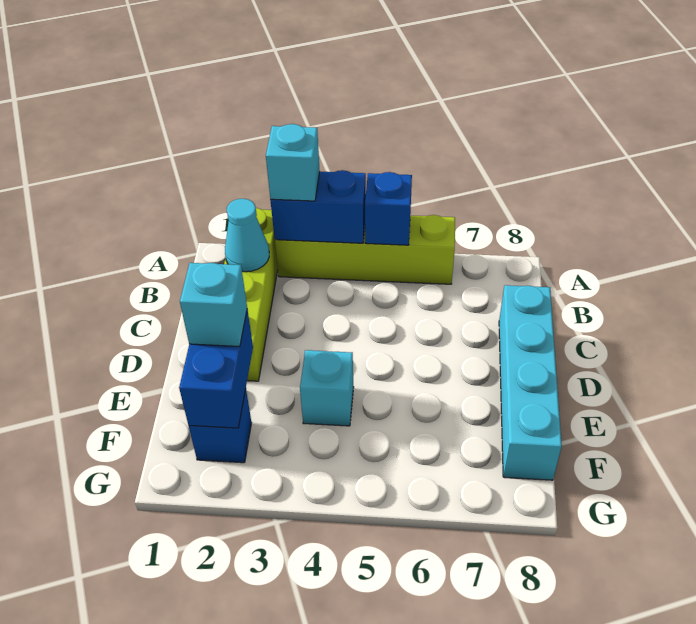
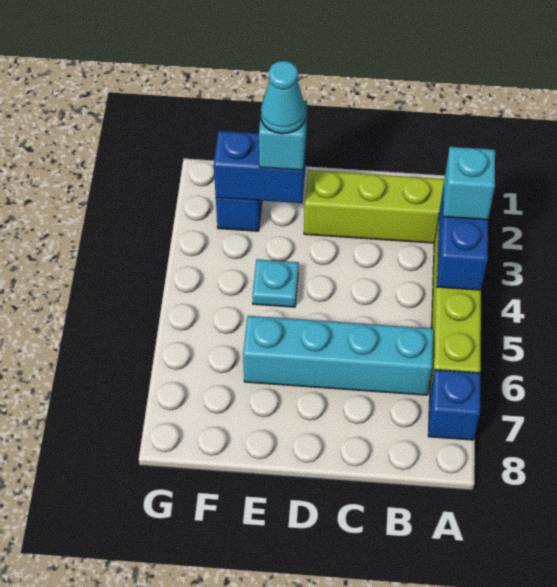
blue brick A5 level 2 -> blue brick A7 level 1
cyan cone B2 level 2 -> cyan cone E2 level 4
cyan brick C8:F8 level 1 -> cyan brick B6:E6 level 1
cyan brick E4 level 1 -> cyan plate E4 level 1

